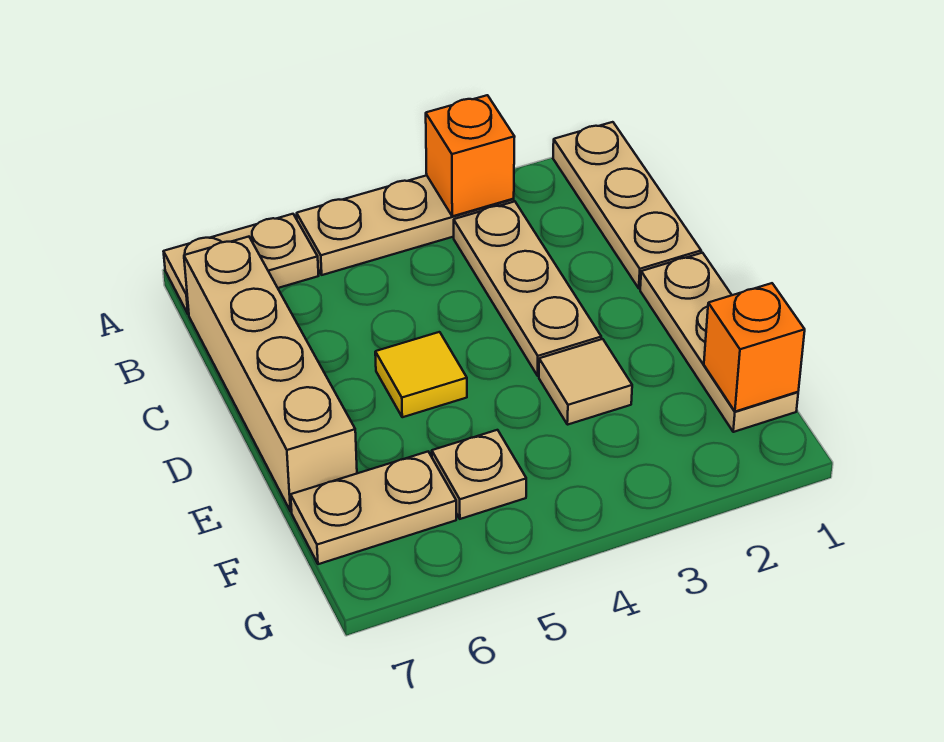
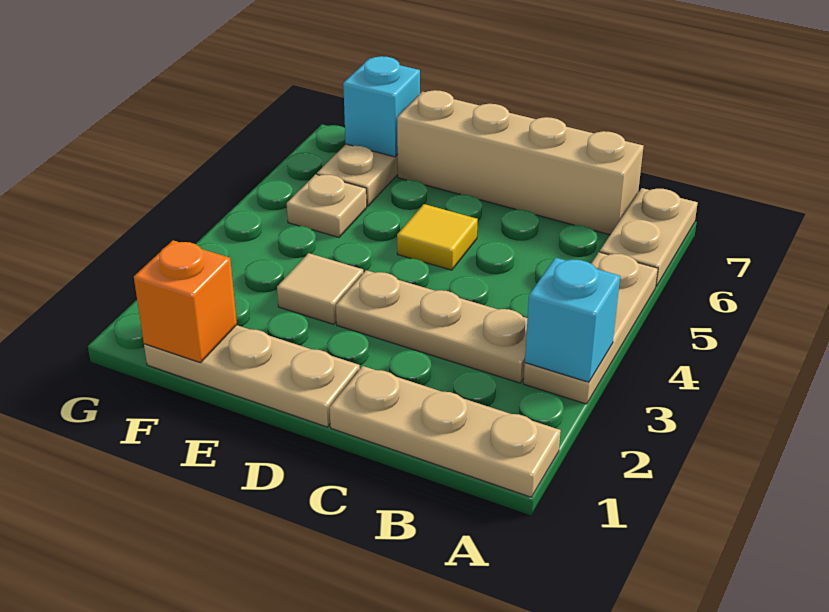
orange brick A3 level 2 -> cyan brick A3 level 2
none -> cyan brick F7 level 2

